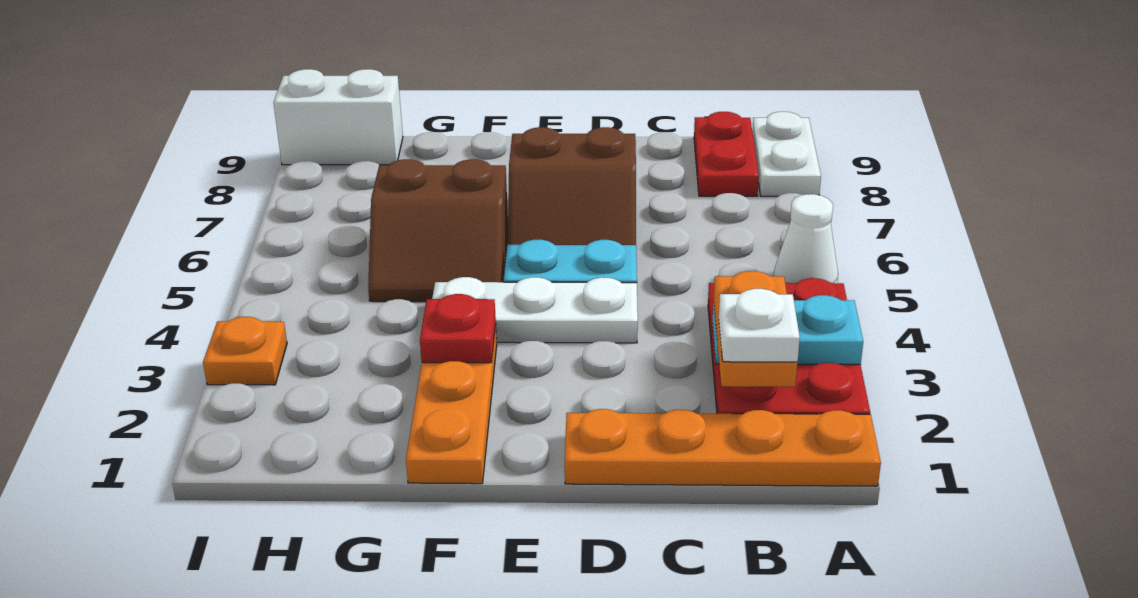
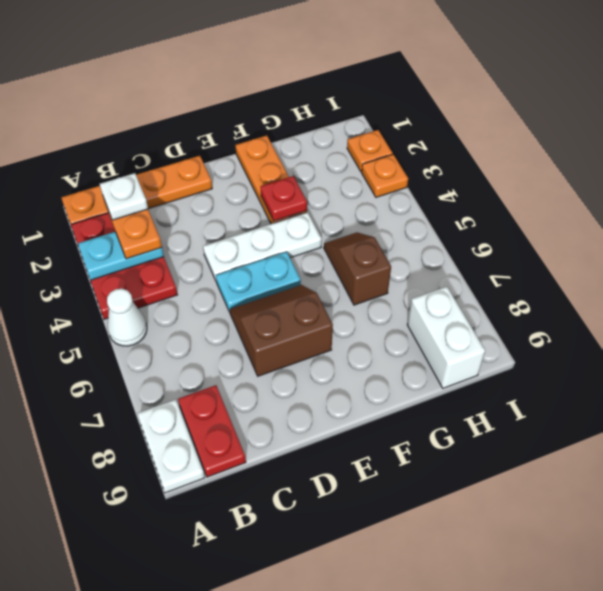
brown slope F5:G6 level 1 top 6 -> brown slope G5:G6 level 1 top 6
white brick H9:I9 level 1 -> white brick H8:H9 level 1
none -> orange plate I2 level 1

